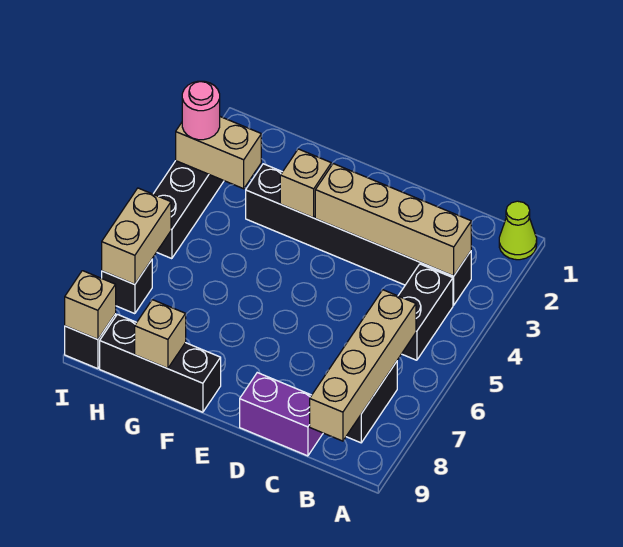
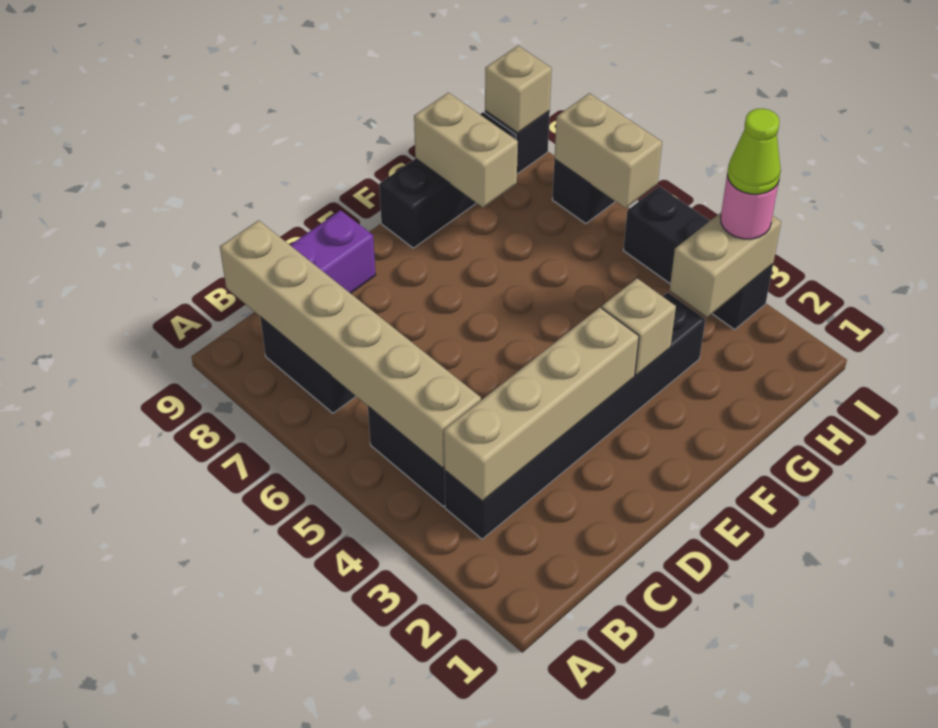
lime cone A1 level 1 -> lime cone I3 level 4
tan brick B6:B9 level 2 -> tan brick B4:B9 level 2
tan brick G9 level 2 -> tan brick G8:G9 level 2

